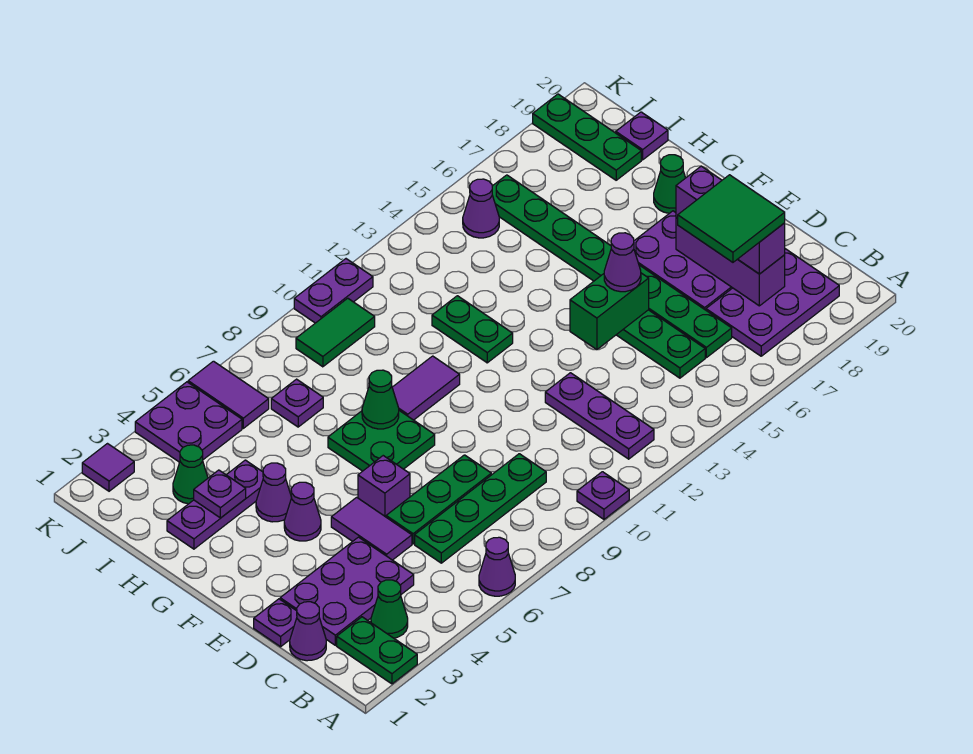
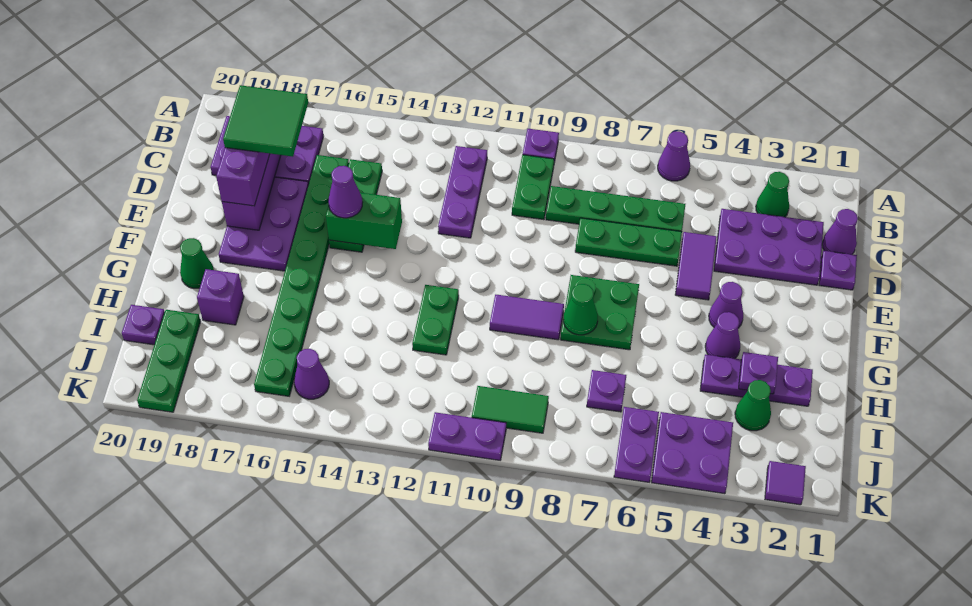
green plate A2:B2 level 1 -> green plate B10:C10 level 1
purple brick E6 level 1 -> purple brick H18 level 1
purple tile J6:K6 level 1 -> purple plate J6:K6 level 1

